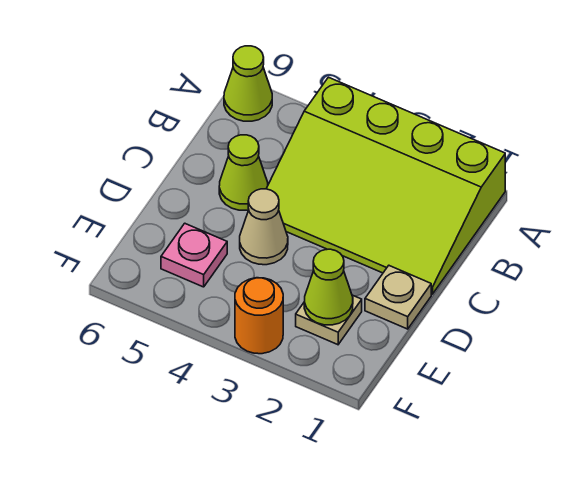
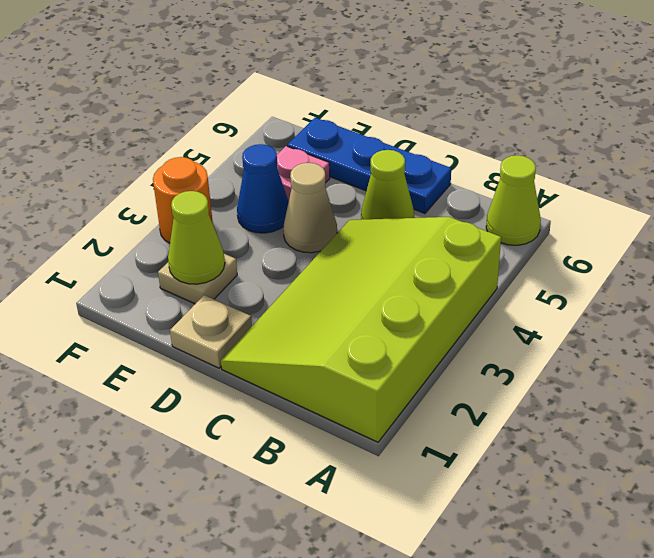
none -> blue plate C6:E6 level 1
none -> blue cone E4 level 1

